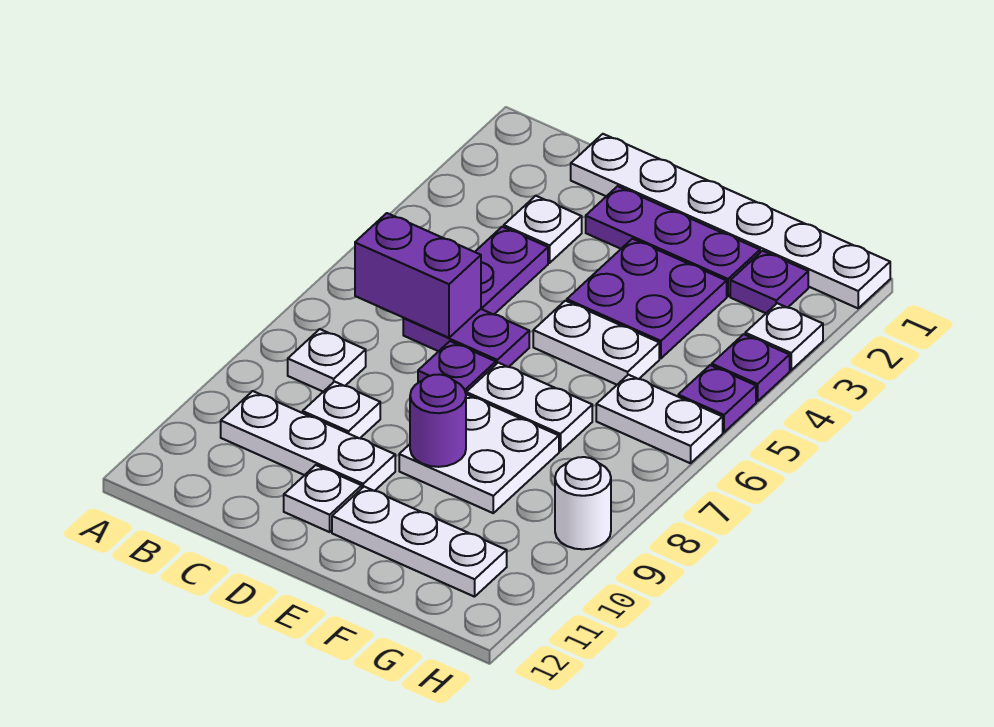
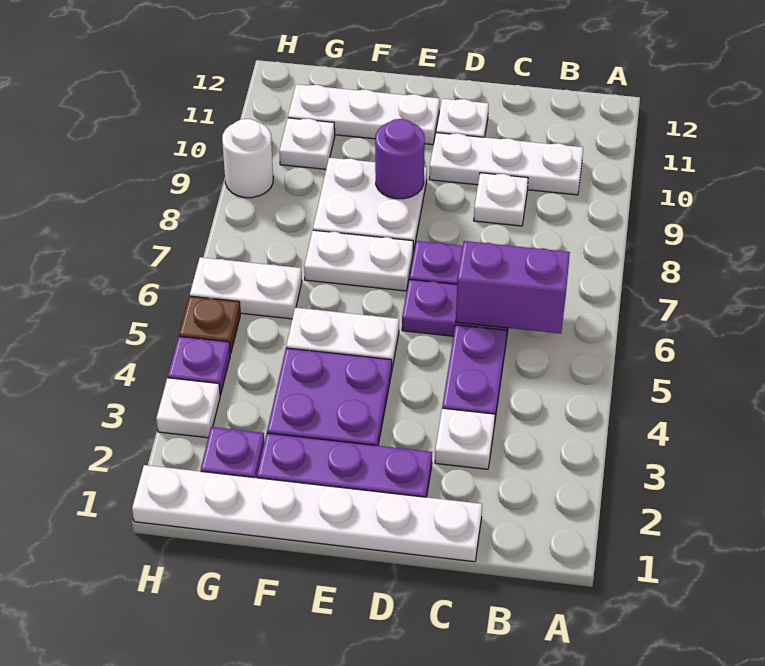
white plate B8 level 1 -> white plate G10 level 1
purple plate H5 level 1 -> brown plate H5 level 1

